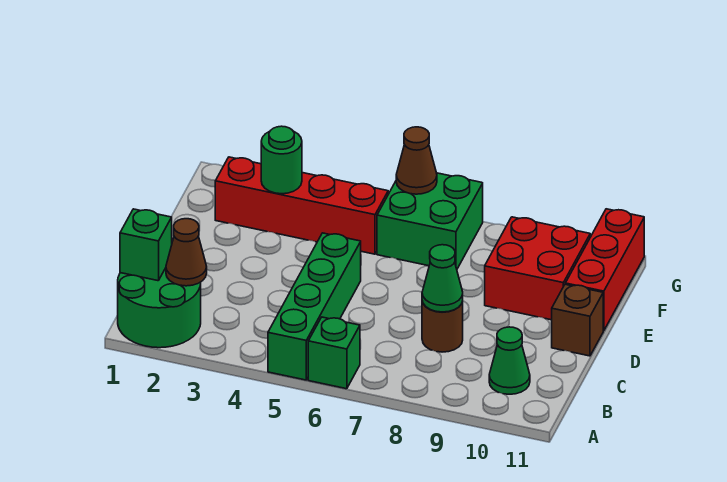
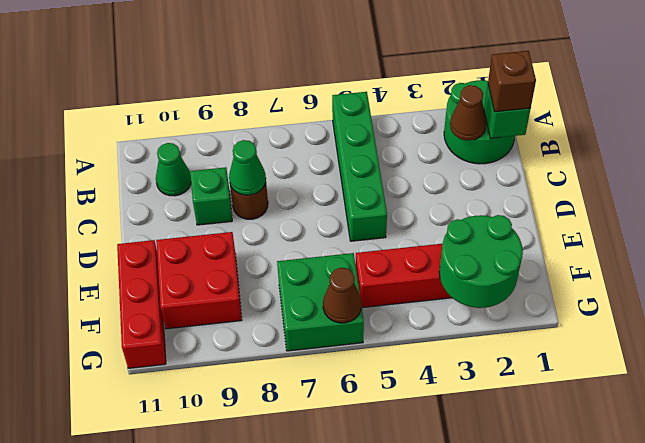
green brick A6 level 1 -> green brick C9 level 1
brown brick D11 level 1 -> brown brick B1 level 3
green round brick F3 level 2 -> green round brick F2:G3 level 2

